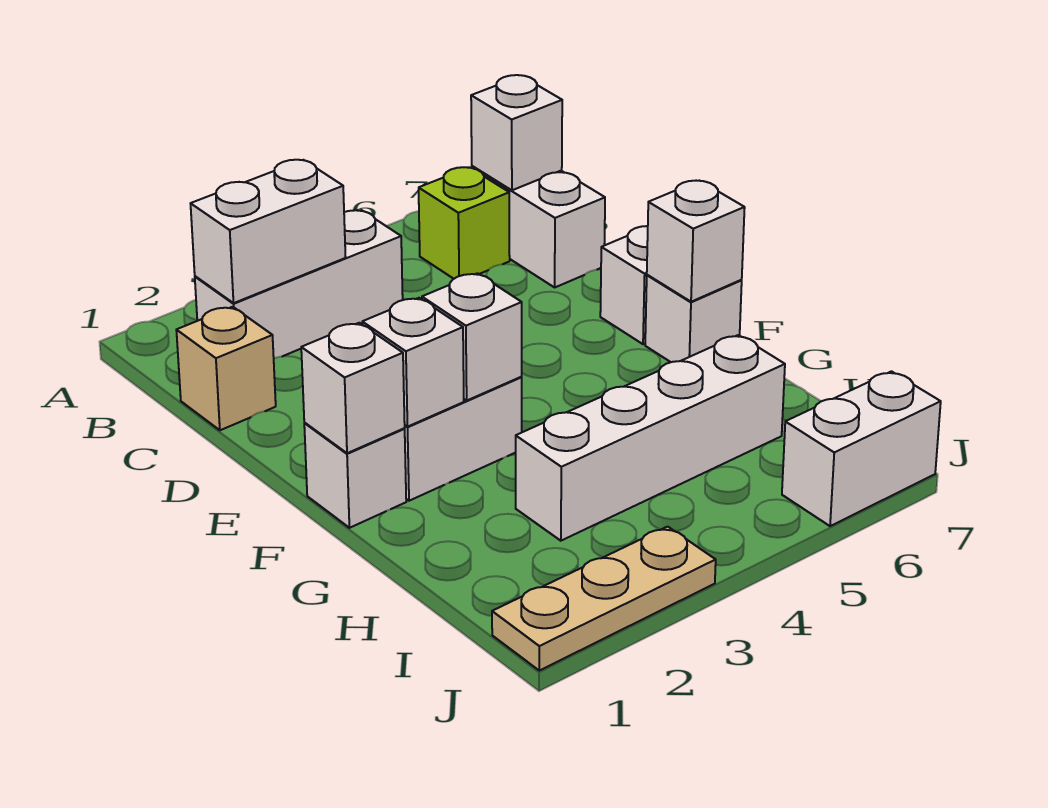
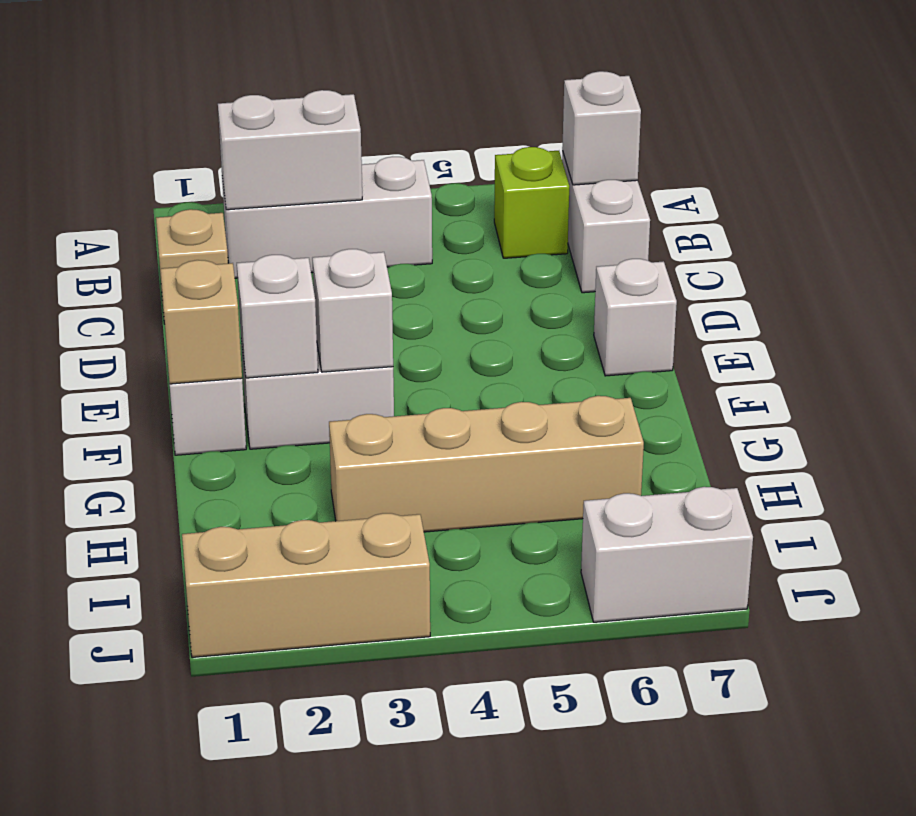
white brick F1 level 2 -> tan brick F1 level 2
white brick F7 level 1 -> none
white brick F7 level 2 -> none
white brick H3:H6 level 1 -> tan brick H3:H6 level 1
tan plate J1:J3 level 1 -> tan brick J1:J3 level 1

